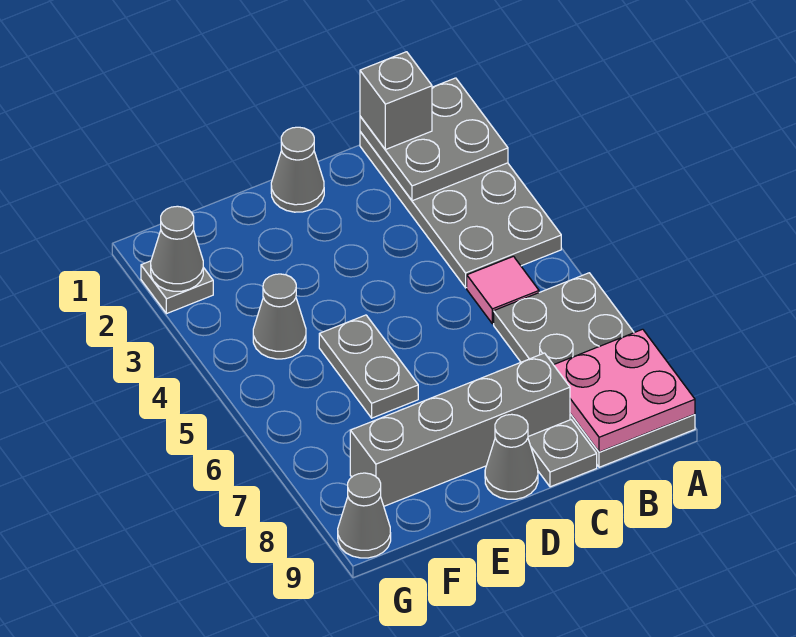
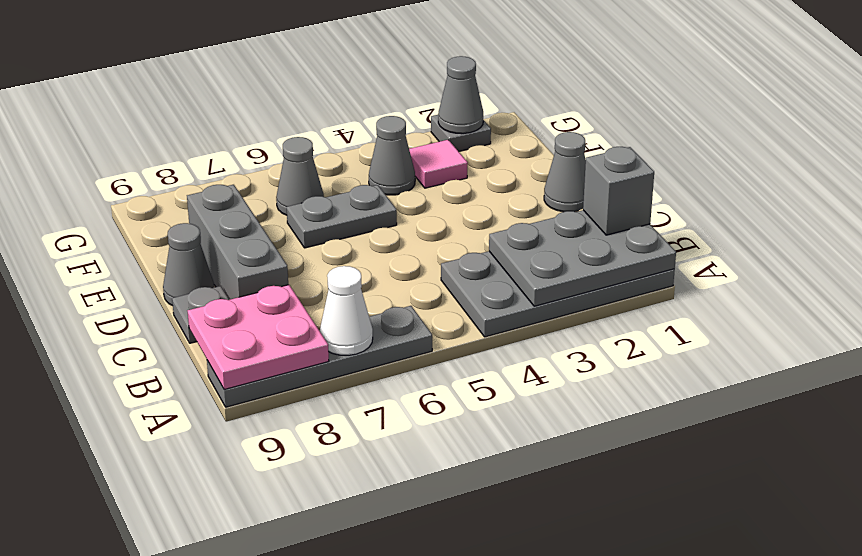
grey plate A1:B2 level 2 -> grey plate A1:B3 level 2
grey plate A6:B9 level 1 -> grey plate A6:A9 level 1
none -> white cone A7 level 2
pink tile B5 level 1 -> pink tile F3 level 1
grey brick C8:F8 level 1 -> grey brick C8:E8 level 1
grey cone G9 level 1 -> grey cone F6 level 1

